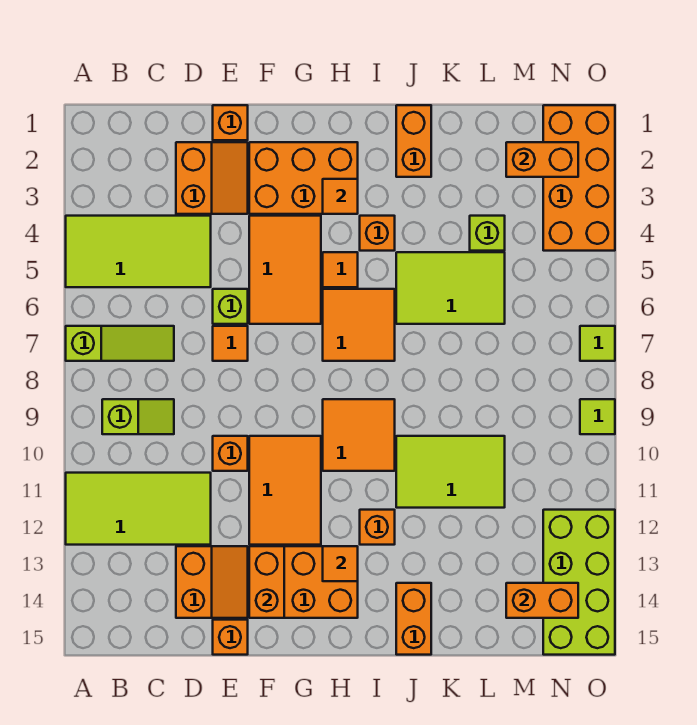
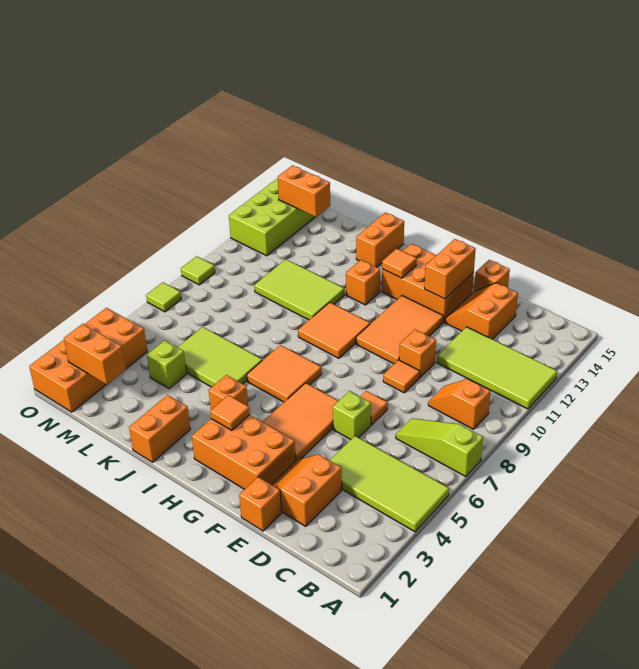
lime slope B9:C9 level 1 top B -> orange slope B9:C9 level 1 top B
orange tile H5 level 1 -> orange tile E9 level 1

